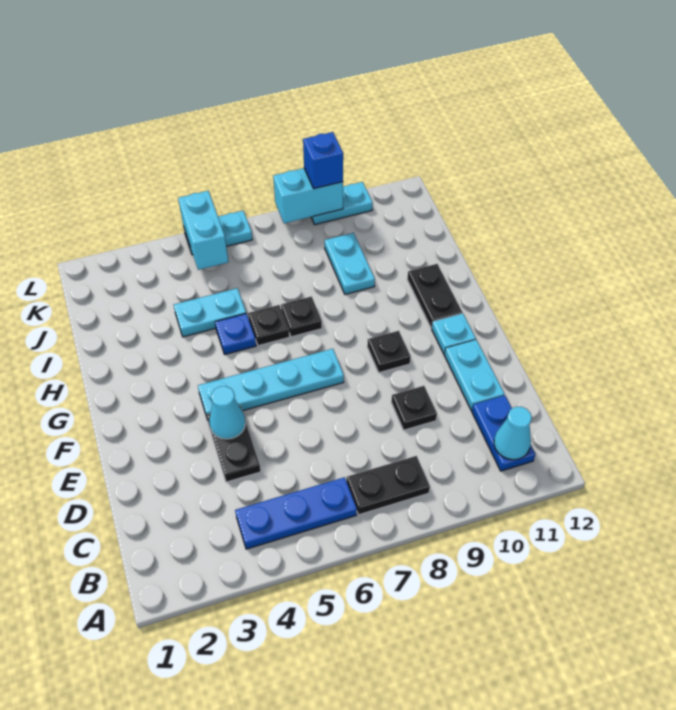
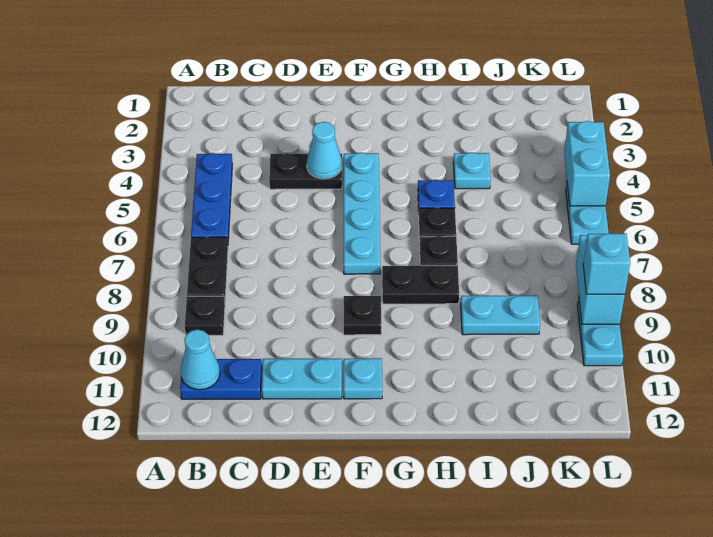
black plate D9 level 1 -> black plate B9 level 1
black plate G11:H11 level 1 -> black plate G8:H8 level 1
cyan plate I4:I5 level 1 -> cyan plate I4 level 1
cyan brick K5:L5 level 2 -> cyan brick L4:L5 level 2
blue brick L9 level 3 -> cyan brick L9 level 3

